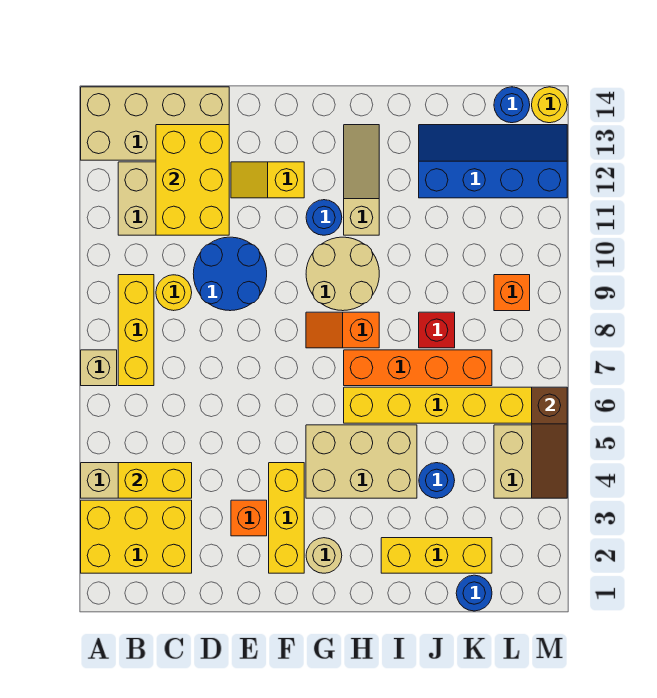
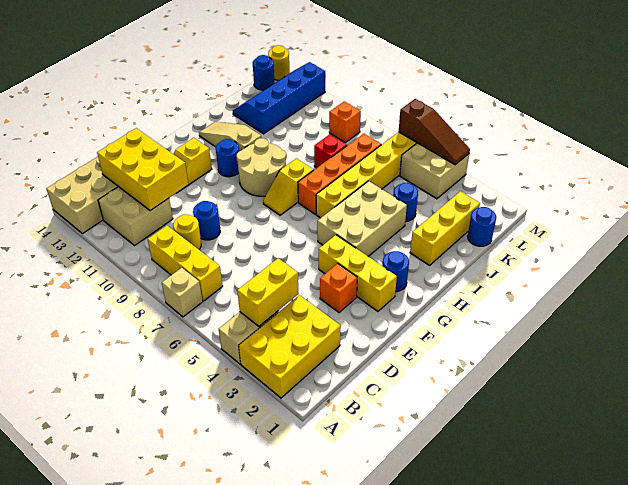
blue round brick D9:E10 level 1 -> blue round brick D9 level 1
tan round brick G2 level 1 -> blue round brick G2 level 1
orange slope G8:H8 level 1 top H -> yellow slope G8:H8 level 1 top H

